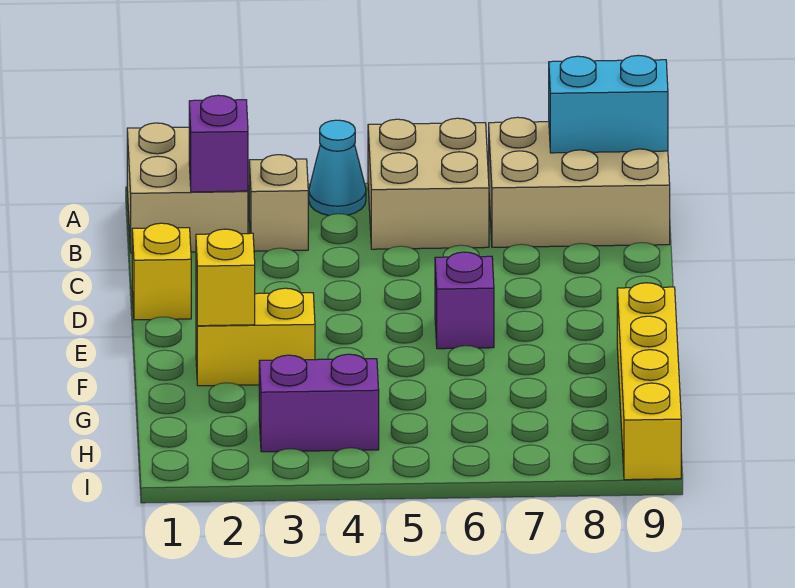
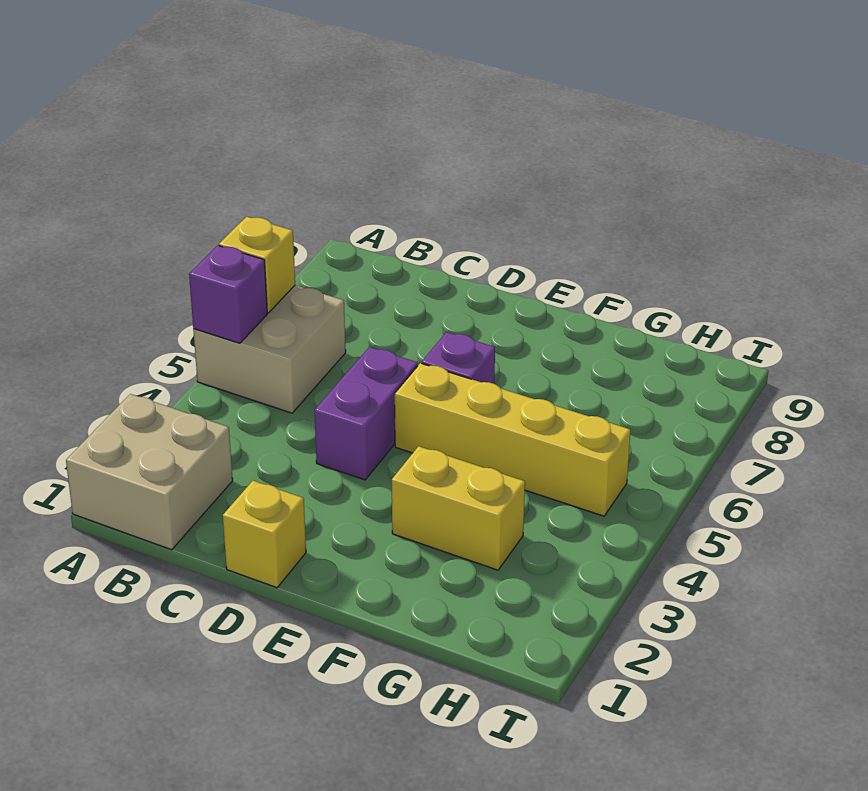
cyan cone A4 level 1 -> none
tan brick A7:B9 level 1 -> none
cyan brick A8:A9 level 2 -> none
purple brick B2 level 2 -> purple brick A5 level 2
tan brick B3 level 1 -> none
yellow brick F2:F3 level 1 -> yellow brick F3:G3 level 1
yellow brick F2 level 2 -> yellow brick A6 level 2
yellow brick F9:I9 level 1 -> yellow brick E5:H5 level 1
purple brick H3:H4 level 1 -> purple brick D4:D5 level 1

